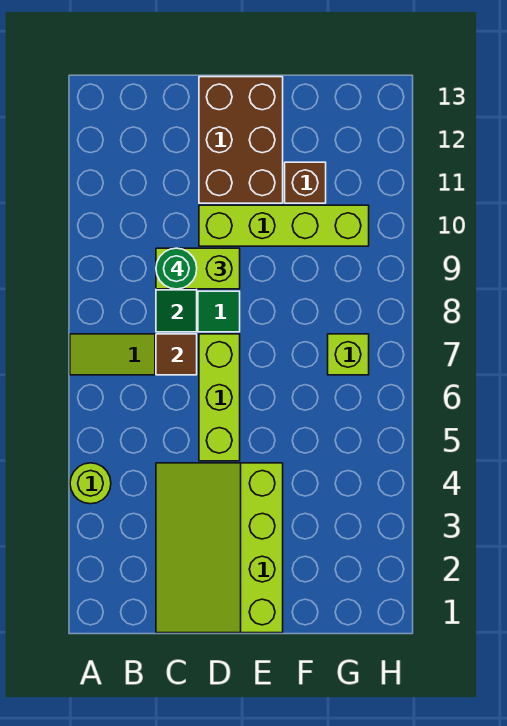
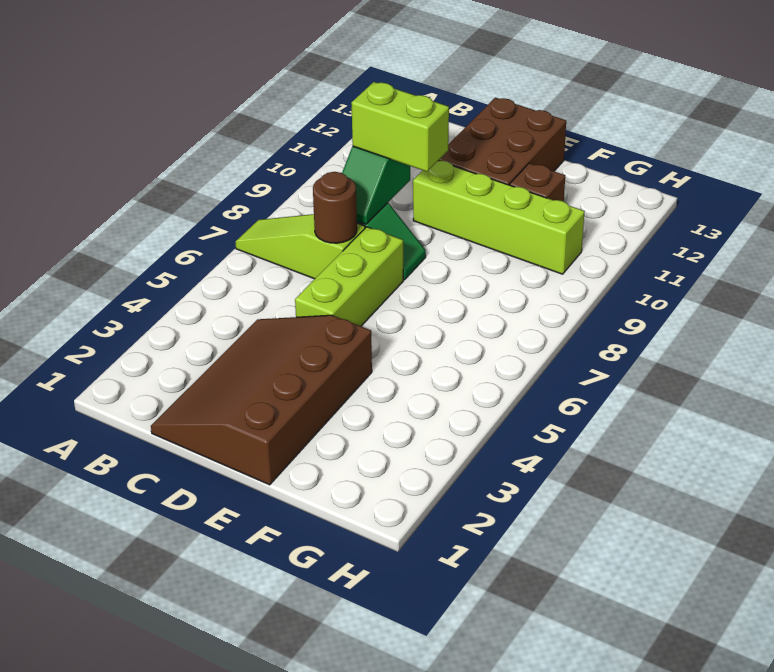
lime round brick A4 level 1 -> none
lime slope C1:E4 level 1 top E -> brown slope C1:E4 level 1 top E
brown tile C7 level 2 -> brown round brick C7 level 2
green round brick C9 level 4 -> none
lime brick G7 level 1 -> none

